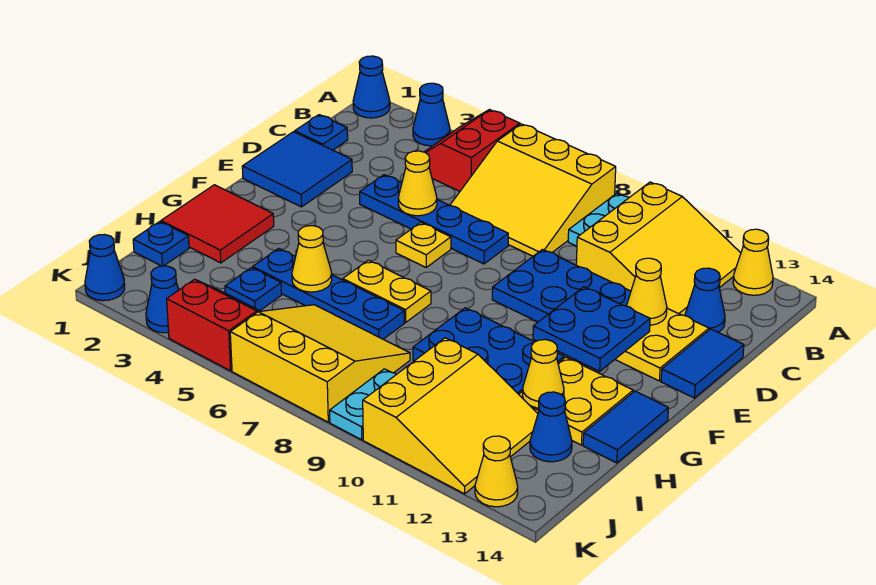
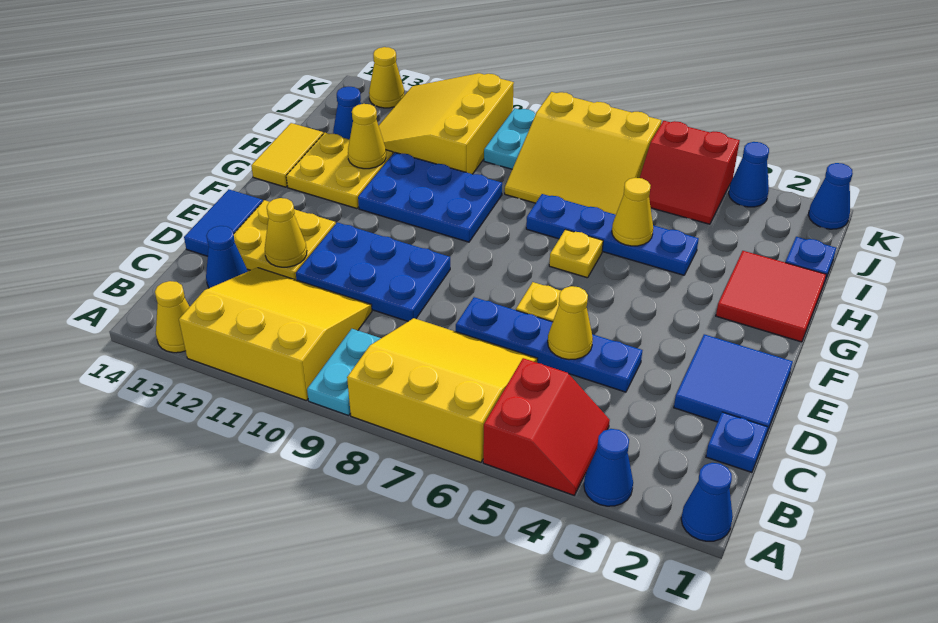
yellow slope A10:C12 level 1 top 10 -> yellow slope A10:C12 level 1 top A
blue plate E11:F12 level 2 -> none
yellow plate G6:G7 level 1 -> yellow plate G6 level 1
blue tile G14:H14 level 1 -> yellow tile G14:H14 level 1
blue plate I4 level 1 -> none

